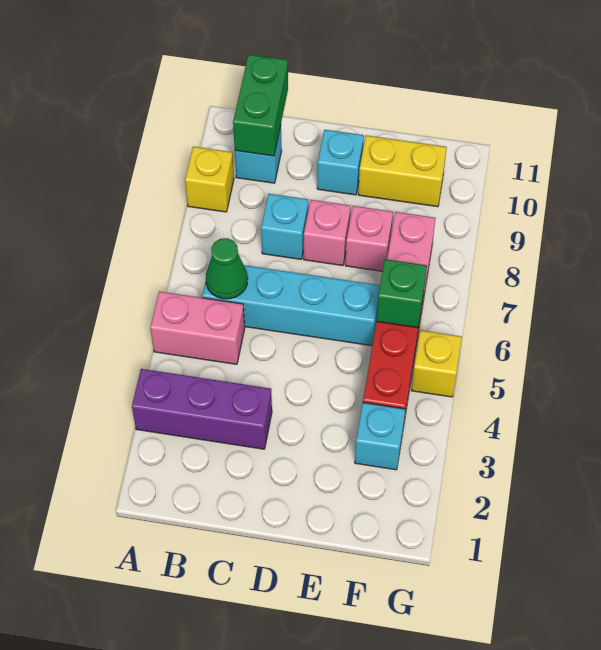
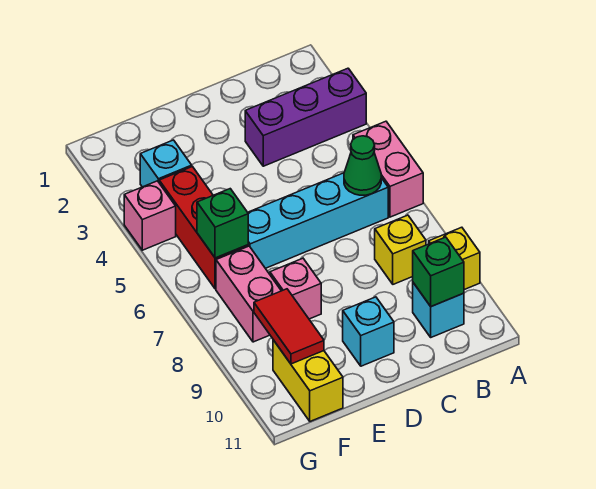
pink brick A5:B5 level 1 -> pink brick A5:A6 level 1
green brick B10:B11 level 2 -> green brick B10 level 2
cyan brick C8 level 1 -> none
pink brick D8 level 1 -> pink brick G4 level 1
yellow brick E10:F10 level 1 -> yellow brick F10:F11 level 1
none -> red tile F9:F10 level 2
yellow brick G5 level 1 -> yellow brick B8 level 1

